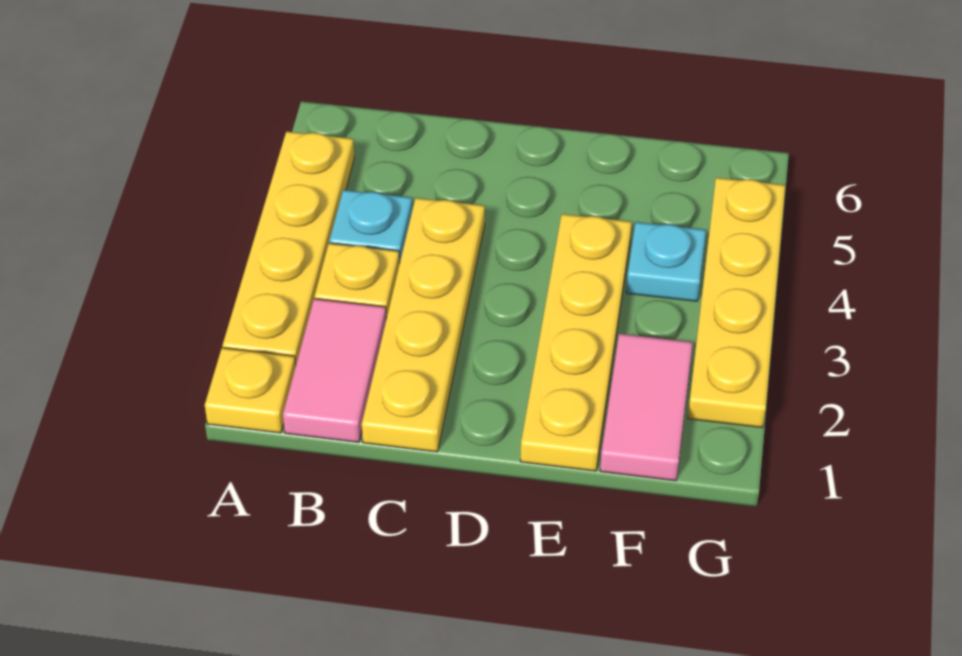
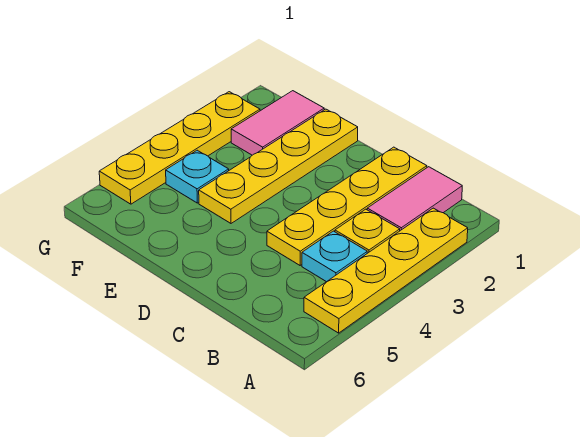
yellow plate A1 level 1 -> none

